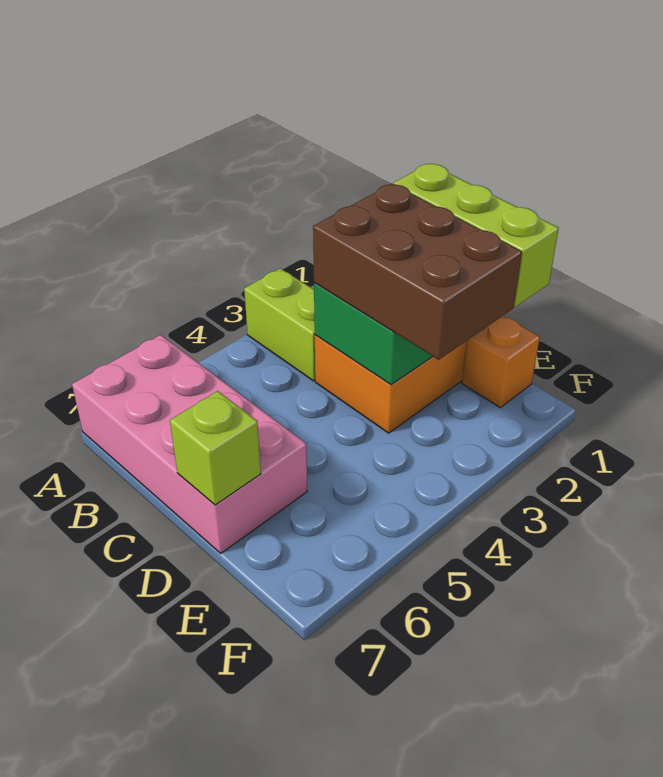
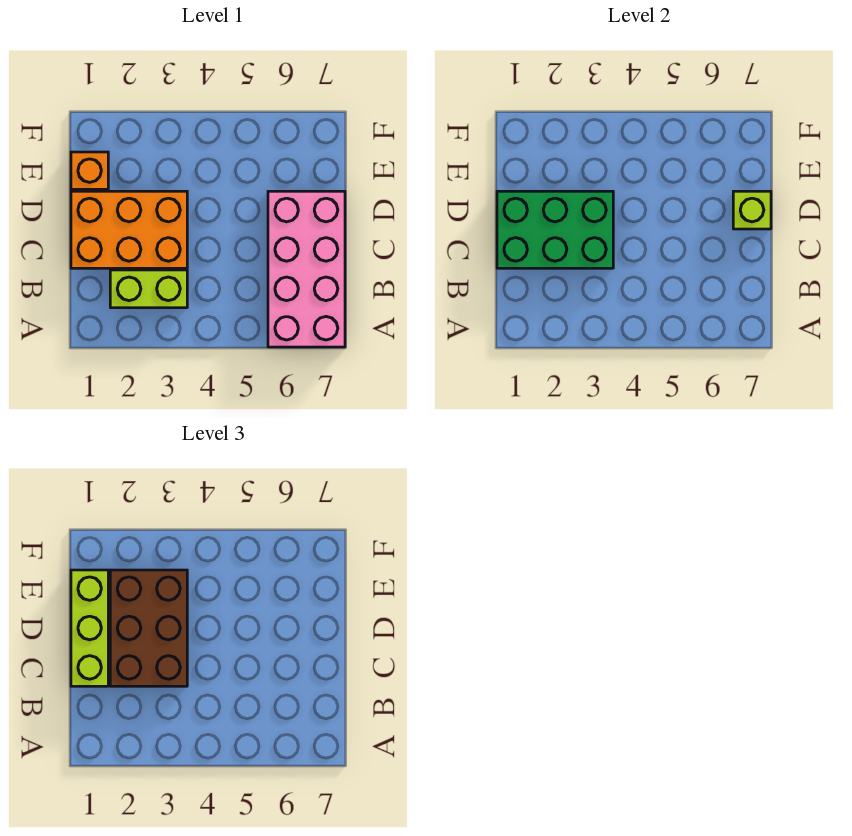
lime brick A3:B3 level 1 -> lime brick B2:B3 level 1

